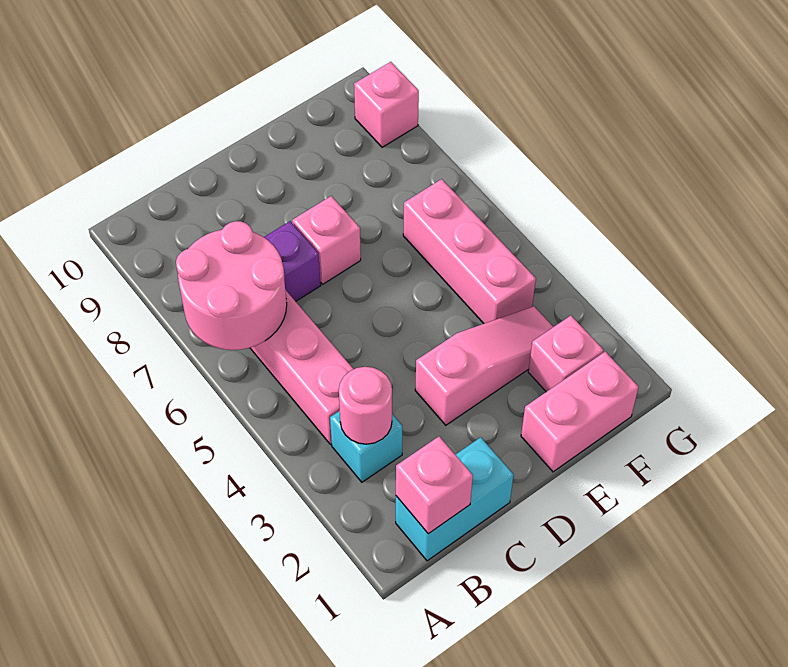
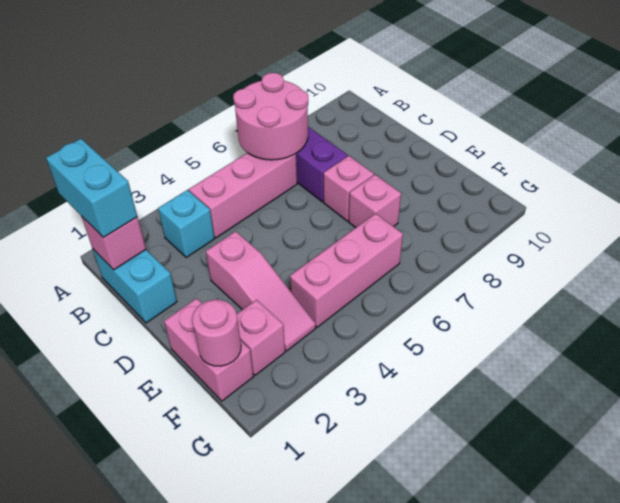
none -> cyan brick A1:B1 level 3
pink round brick B3 level 2 -> pink round brick F1 level 2
pink brick G9 level 1 -> pink brick E7 level 1

